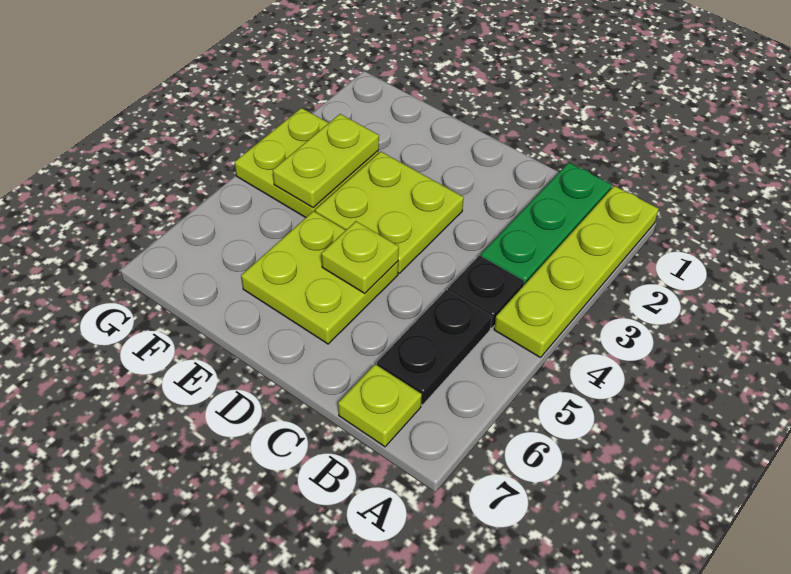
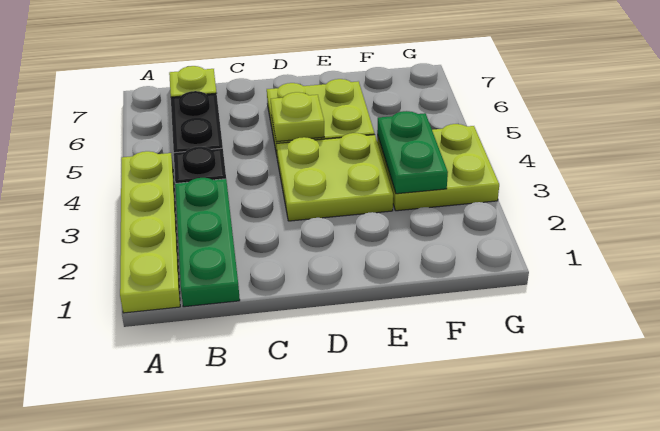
lime plate F3:F4 level 2 -> green plate F3:F4 level 2

